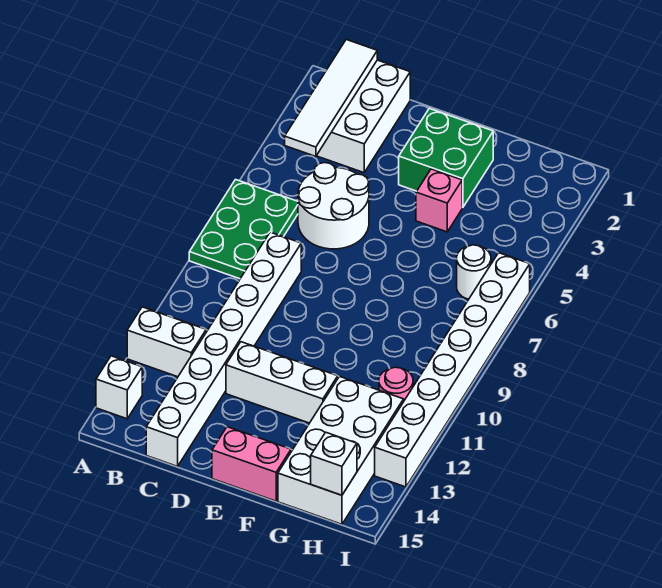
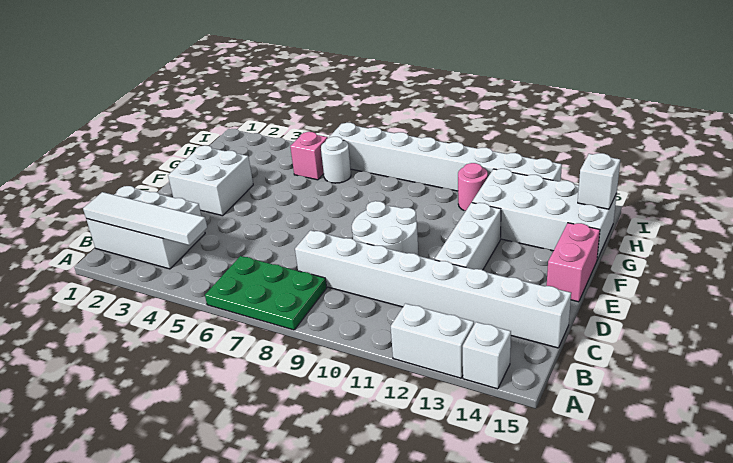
white brick A12:B12 level 1 -> white brick A12:A13 level 1
white round brick C5:D6 level 1 -> white round brick D9:E10 level 1
green brick E2:F3 level 1 -> white brick E2:F3 level 1
pink brick F4 level 1 -> pink brick H5 level 1

